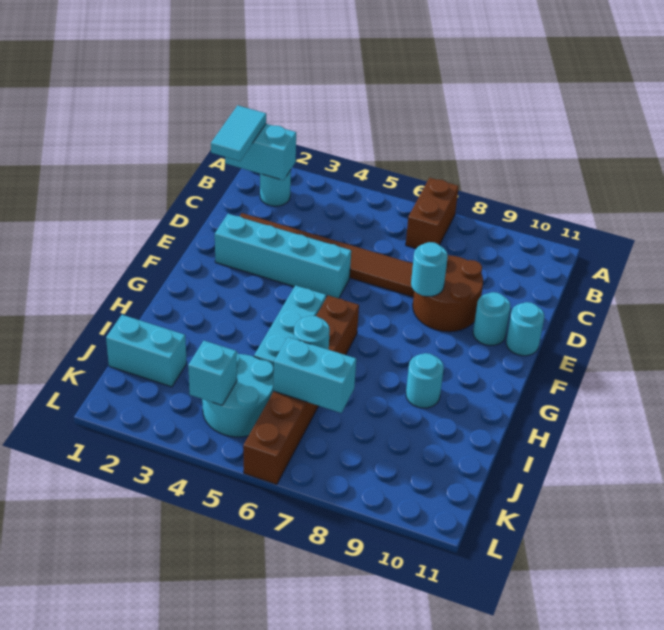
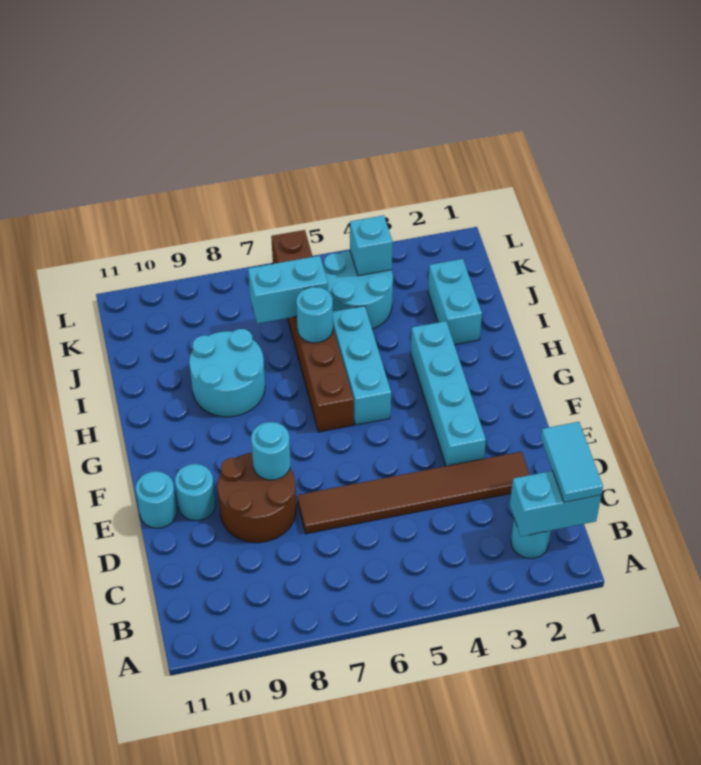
brown brick A7:B7 level 1 -> none
cyan brick E2:E5 level 1 -> cyan brick E3:H3 level 1
cyan round brick H9 level 1 -> cyan round brick H8:I9 level 1
cyan brick J1:J2 level 1 -> cyan brick I2:J2 level 1

